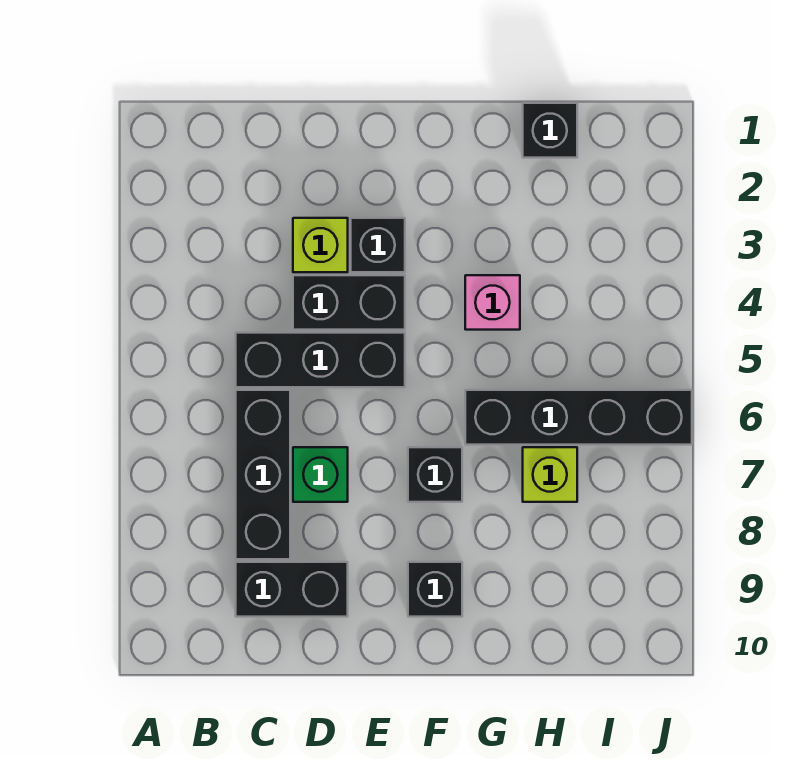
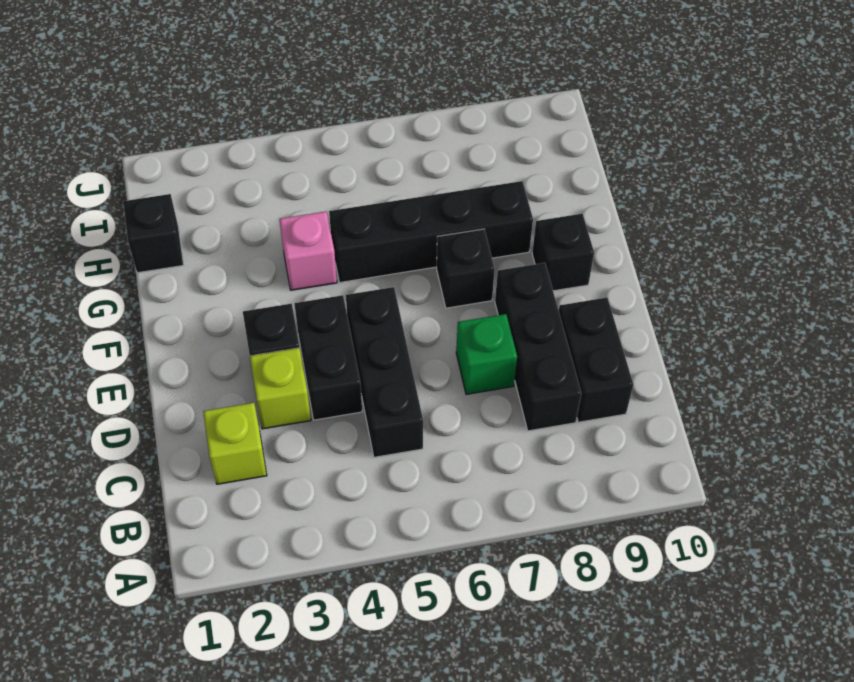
black brick C6:C8 level 1 -> black brick C8:E8 level 1
black brick G6:J6 level 1 -> black brick G5:G8 level 1
lime brick H7 level 1 -> lime brick C2 level 1

